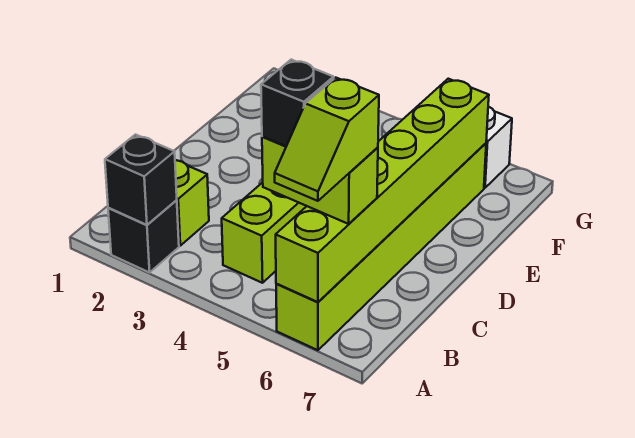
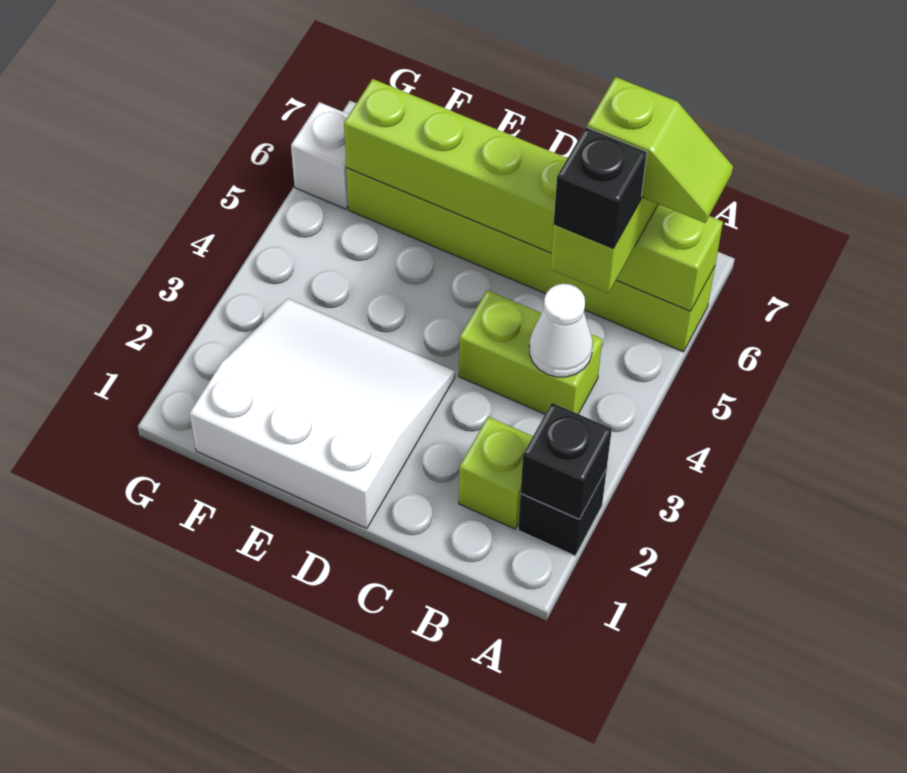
none -> white cone B4 level 2
none -> white slope D1:F3 level 1 top 1

